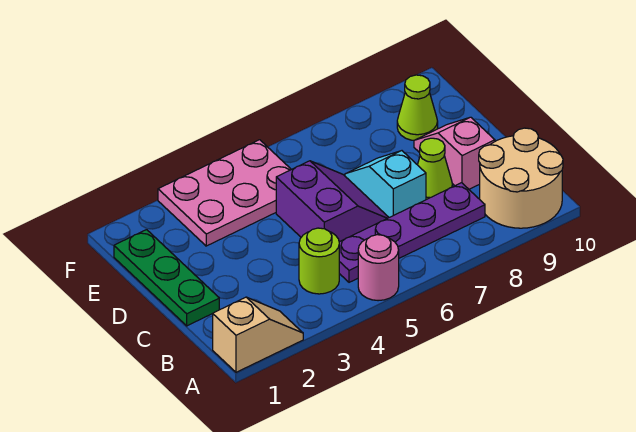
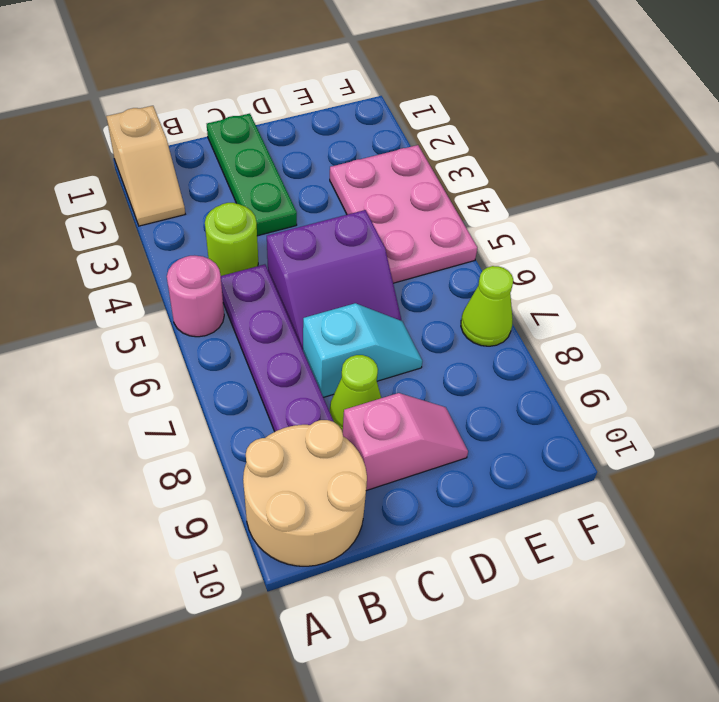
green plate C1:E1 level 1 -> green plate C1:C3 level 1
lime cone E9 level 1 -> lime cone F7 level 1

